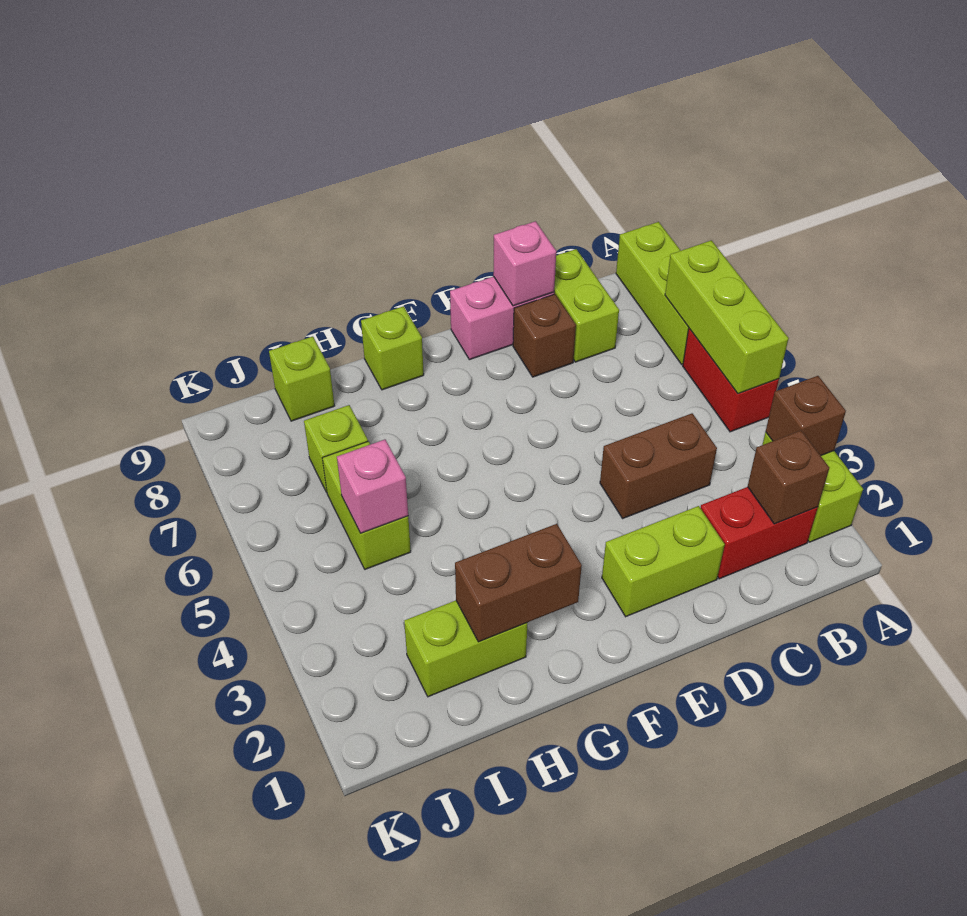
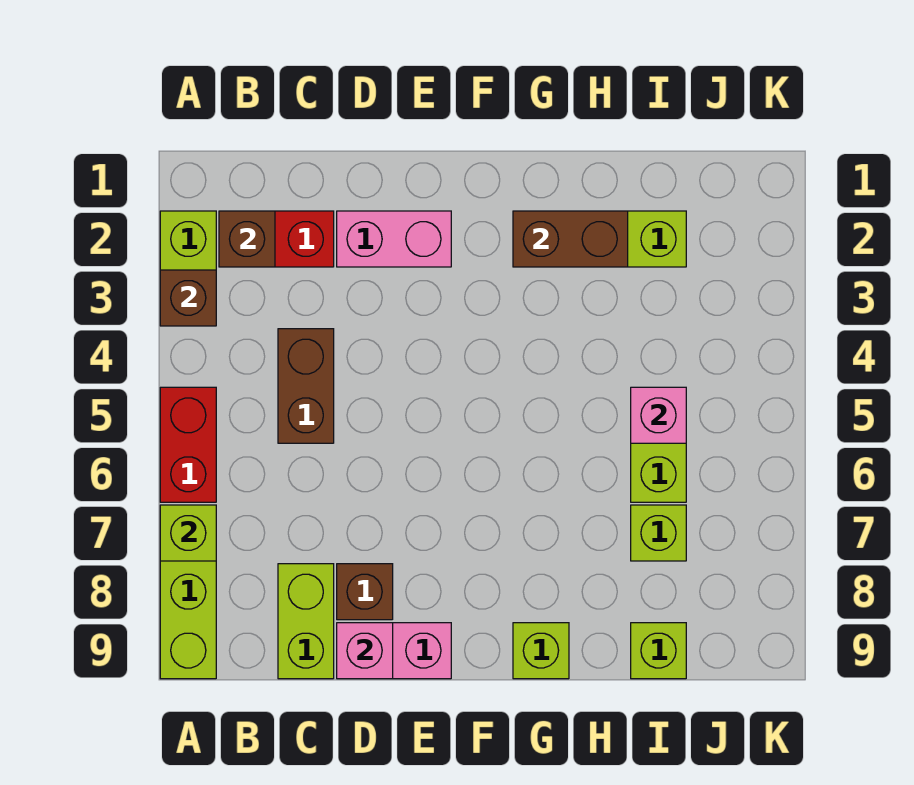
lime brick A5:A7 level 2 -> lime brick A7 level 2
brown brick C4:D4 level 1 -> brown brick C4:C5 level 1
lime brick D2:E2 level 1 -> pink brick D2:E2 level 1

